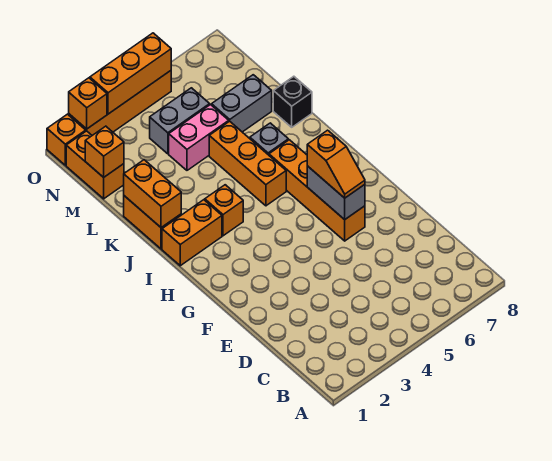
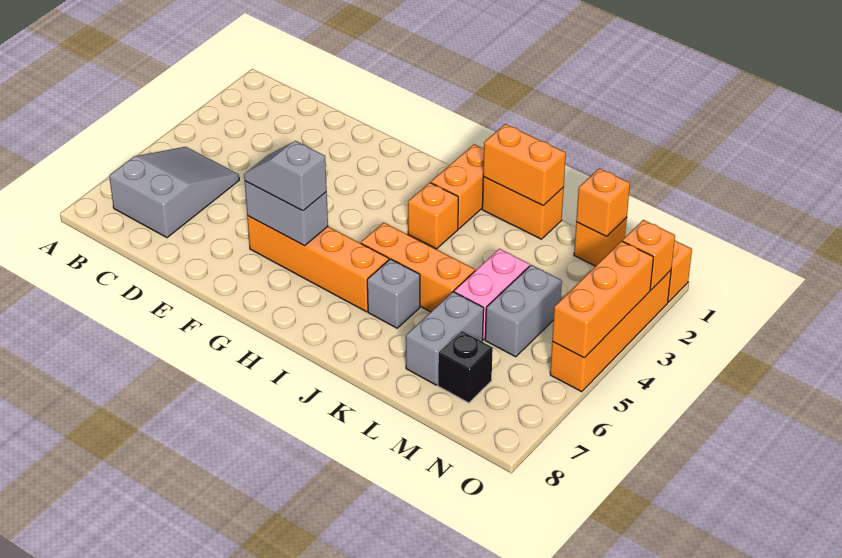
none -> grey slope B5:C7 level 1 top 7
orange slope F6:G6 level 3 top G -> grey slope F6:G6 level 3 top G
black brick K8 level 1 -> black brick M7 level 1
orange brick M1:N1 level 1 -> orange brick M1 level 1

